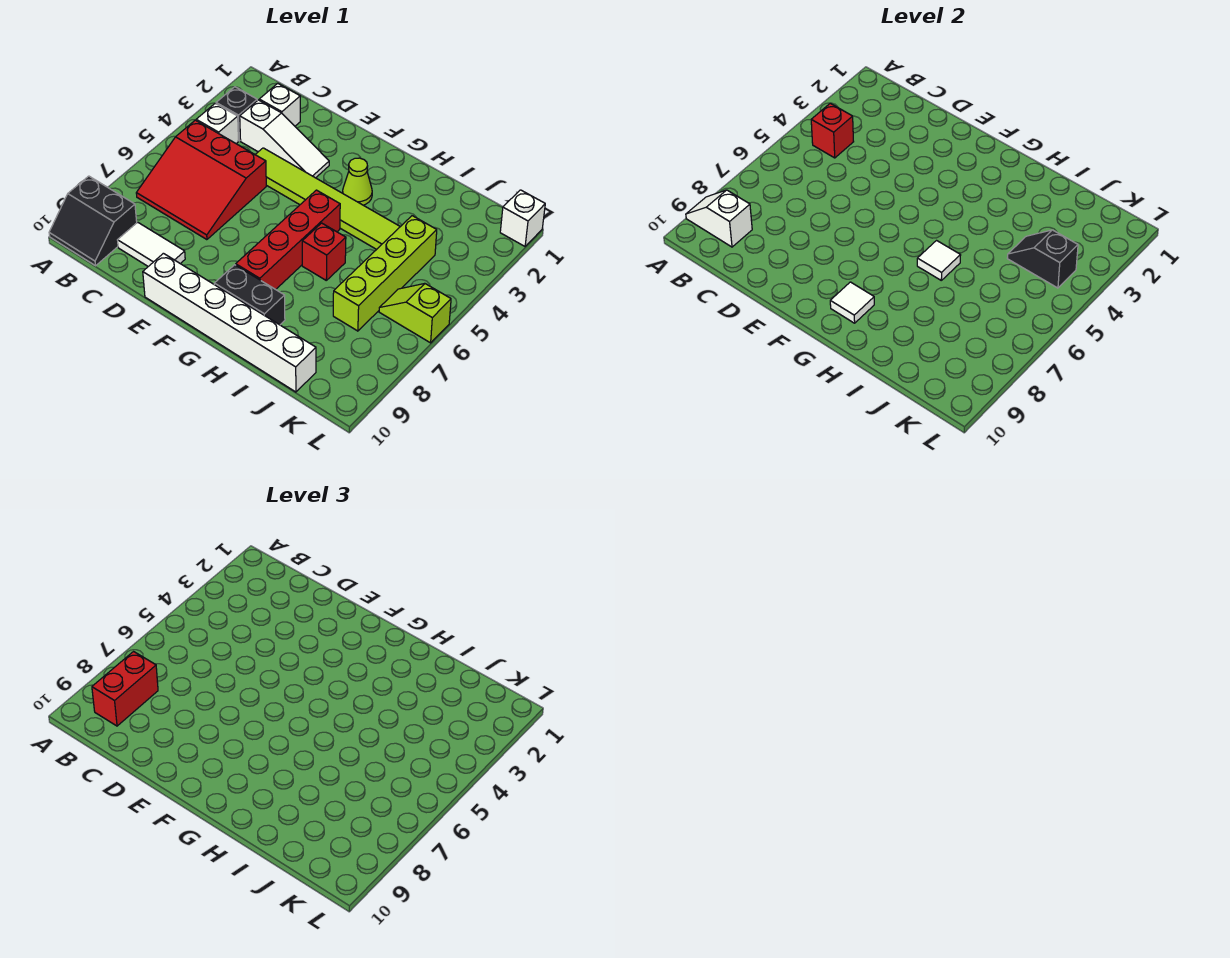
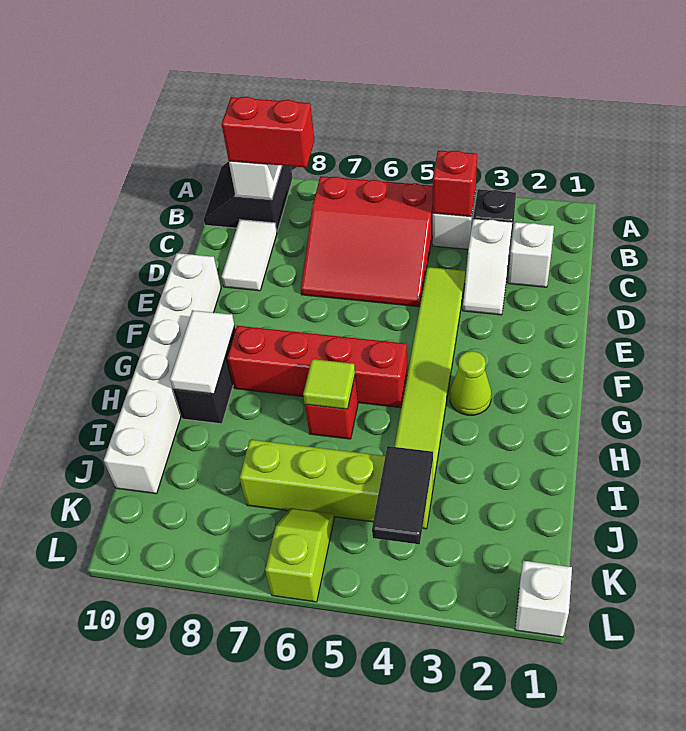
red slope B5:D7 level 1 top 5 -> red slope B5:D7 level 1 top B
white slope C3:E3 level 1 top C -> white slope C3:D3 level 1 top C
white tile G9 level 2 -> white tile G9:H9 level 2
white tile H6 level 2 -> lime tile H6 level 2
black slope J4:K4 level 2 top K -> black tile J4:K4 level 2

